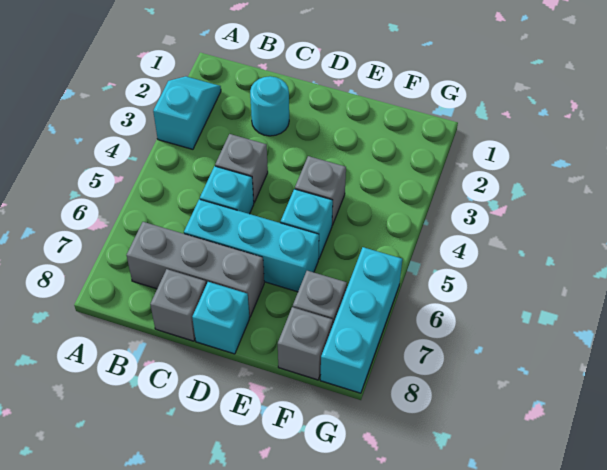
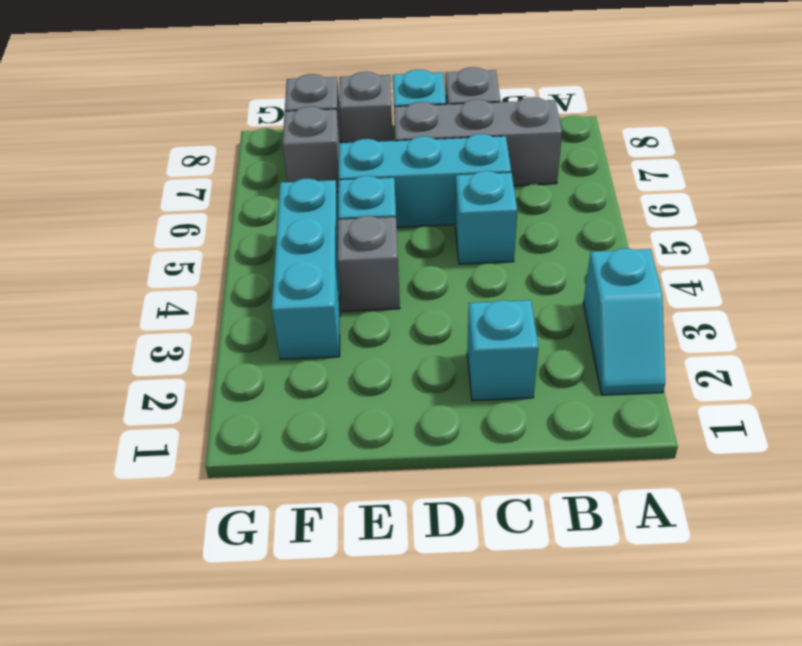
cyan round brick C2 level 1 -> cyan brick C2 level 1
grey brick C4 level 1 -> grey brick E8 level 1
cyan brick G6:G8 level 1 -> cyan brick F3:F5 level 1

